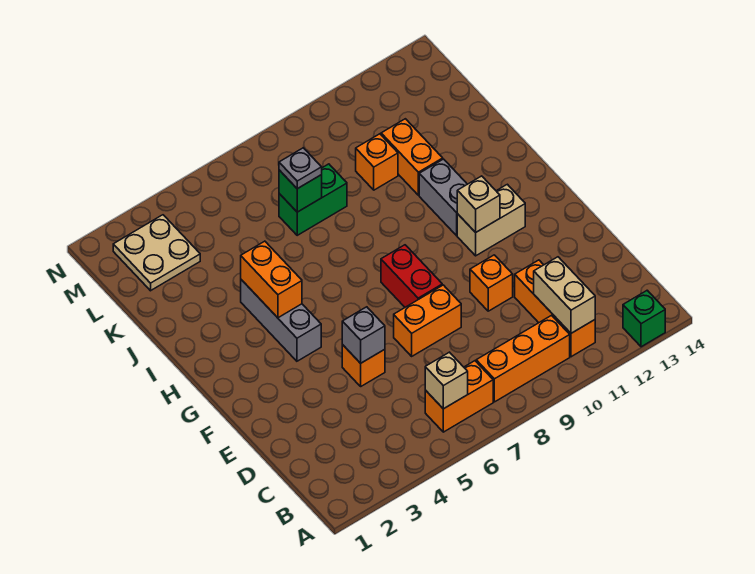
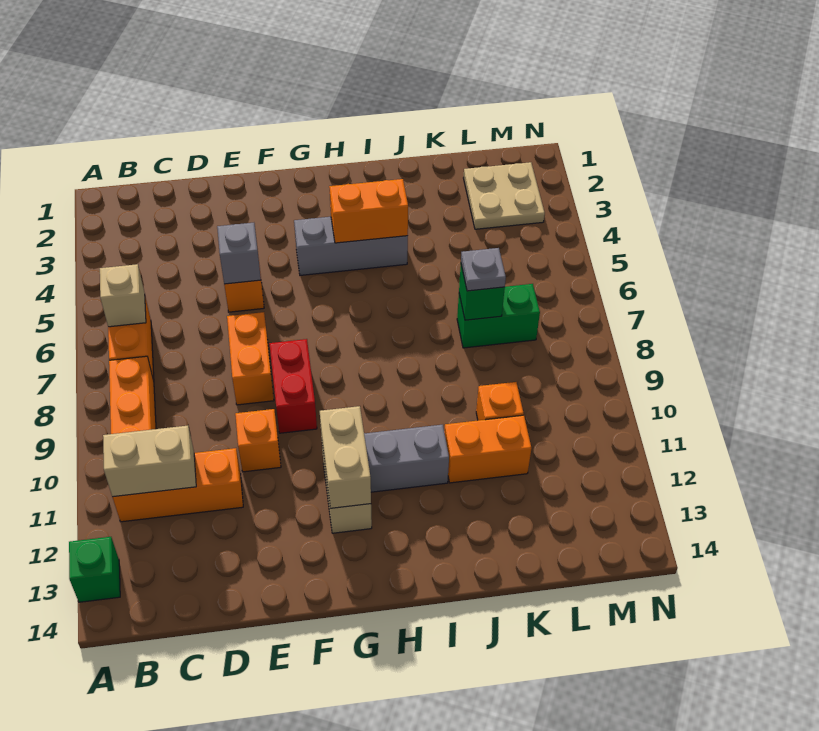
red brick F8:G8 level 1 -> red brick F8:F9 level 1
tan brick G11 level 2 -> tan brick G11:G12 level 2
green brick K7:K8 level 1 -> green brick K7:L7 level 1

